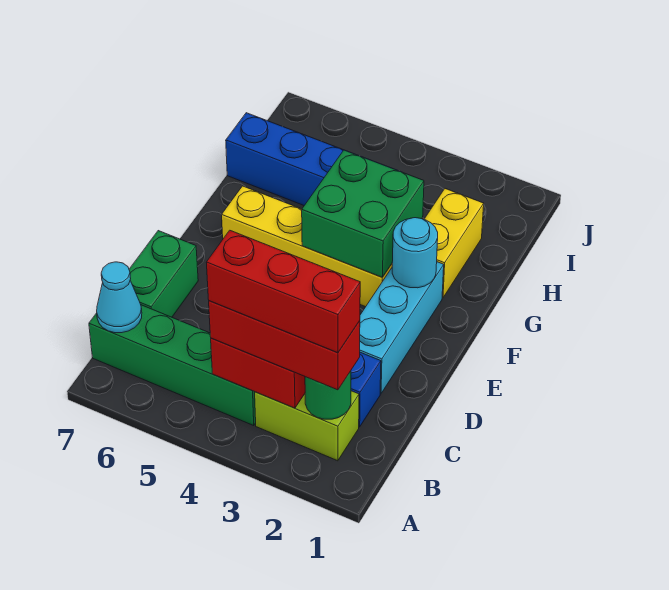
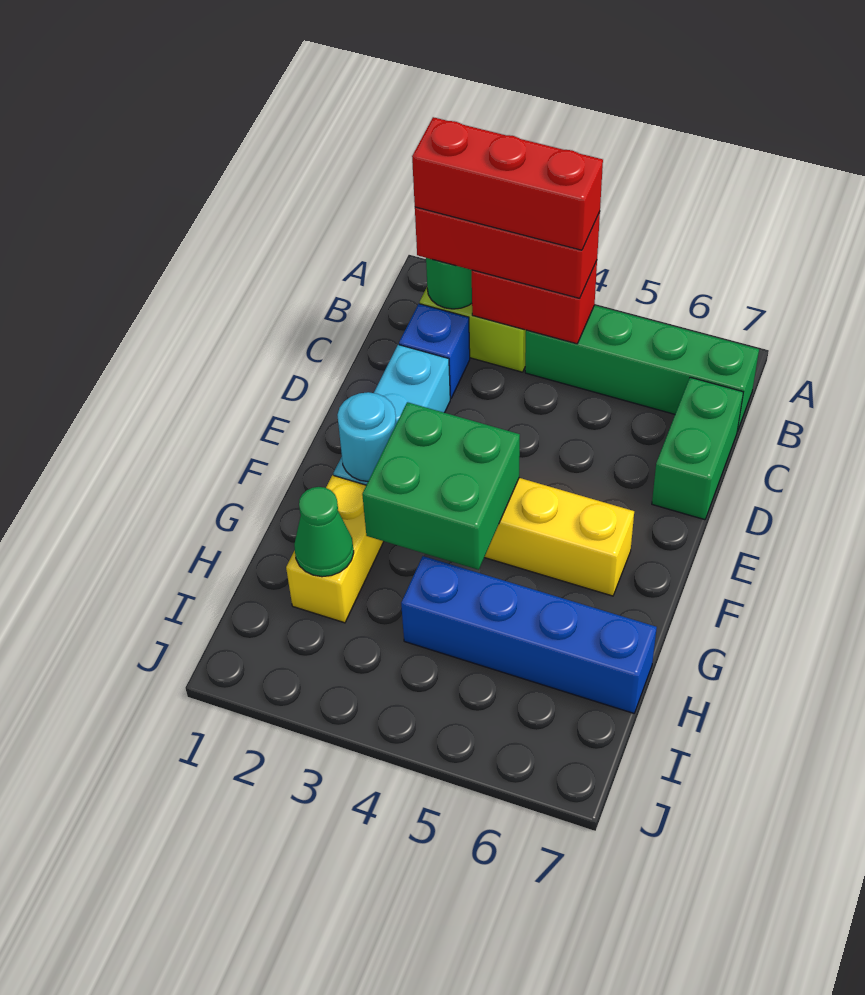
cyan cone B7 level 2 -> none
none -> green cone H2 level 2

